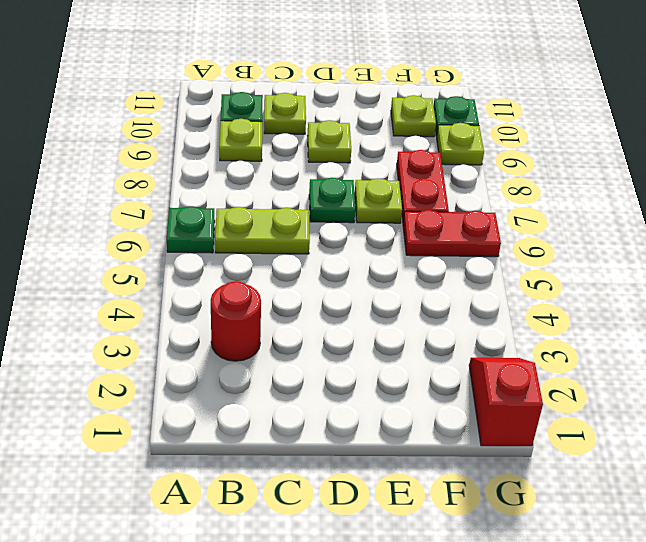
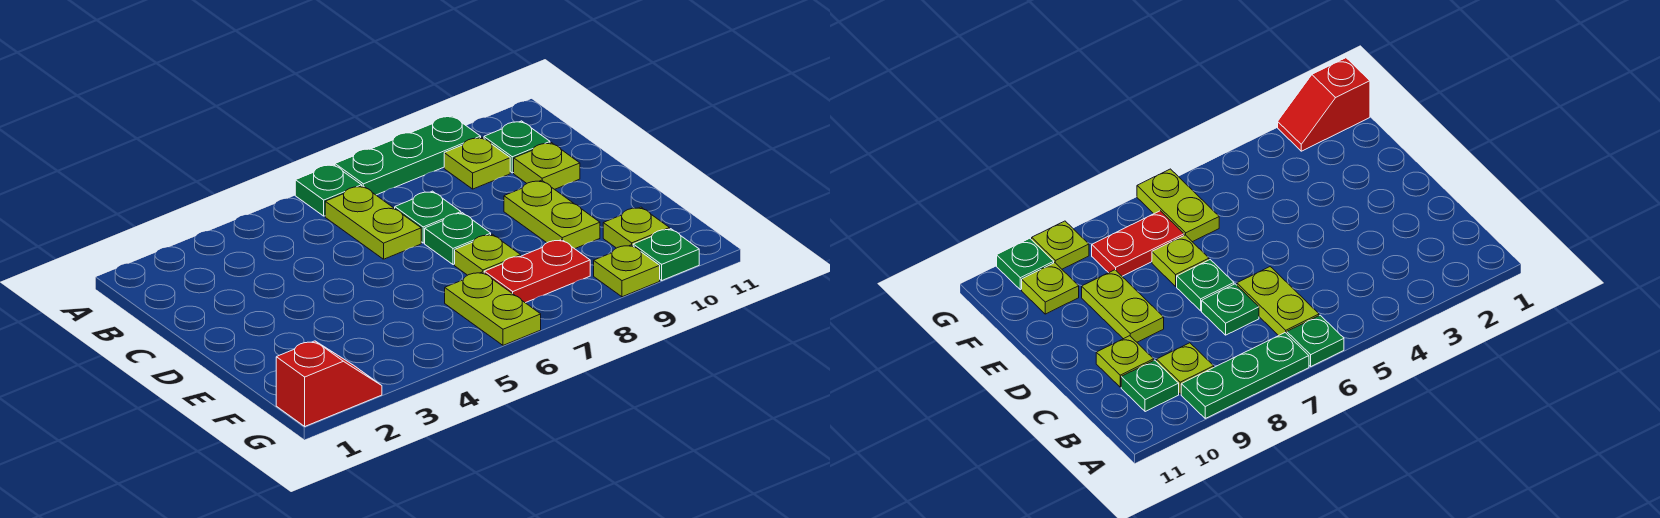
none -> green plate A7:A9 level 1
red round brick B3 level 1 -> none
none -> green plate C7 level 1
lime plate D9 level 1 -> lime plate D9:E9 level 1
red plate F6:G6 level 1 -> lime plate F6:G6 level 1

